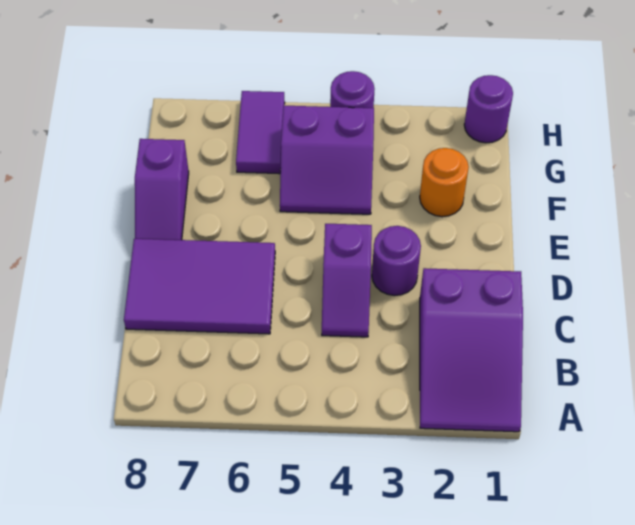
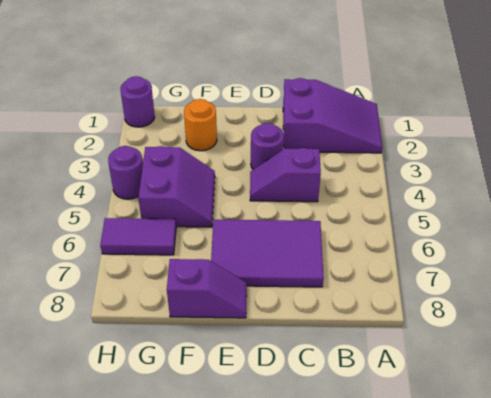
purple slope C4:D4 level 1 top D -> purple slope C4:D4 level 1 top C
purple tile C6:D8 level 1 -> purple tile C6:E7 level 1

